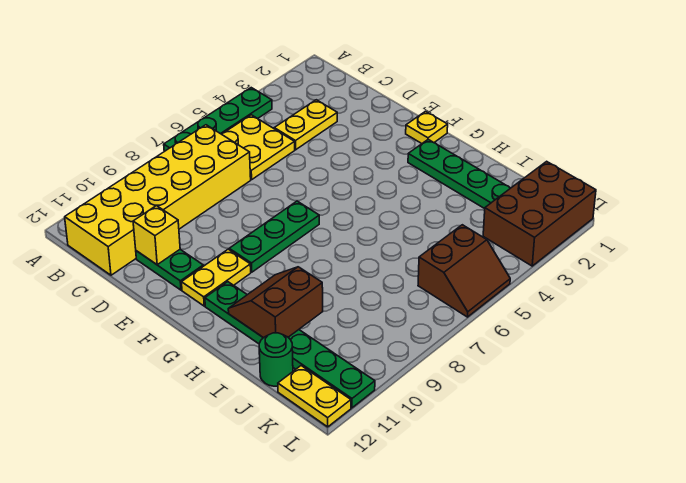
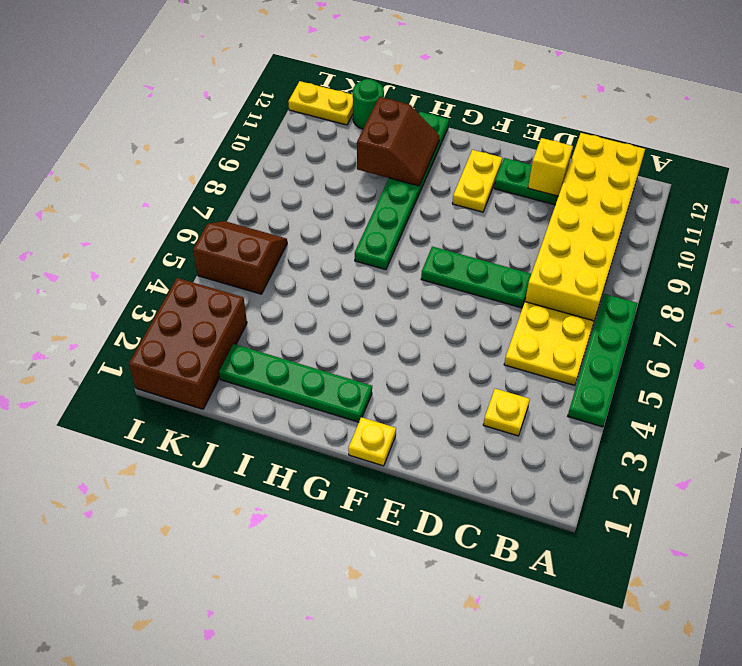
yellow plate C3:C4 level 1 -> yellow plate C3 level 1
green plate F7:F9 level 1 -> green plate D7:F7 level 1
green plate G11:L11 level 1 -> green plate H7:H12 level 1
brown slope K5:L6 level 1 top K -> brown slope K5:L6 level 1 top 5

